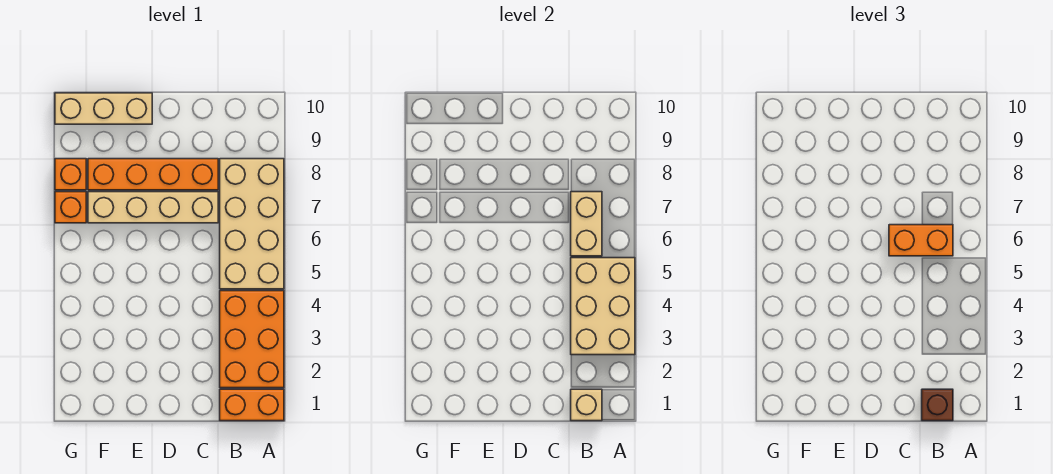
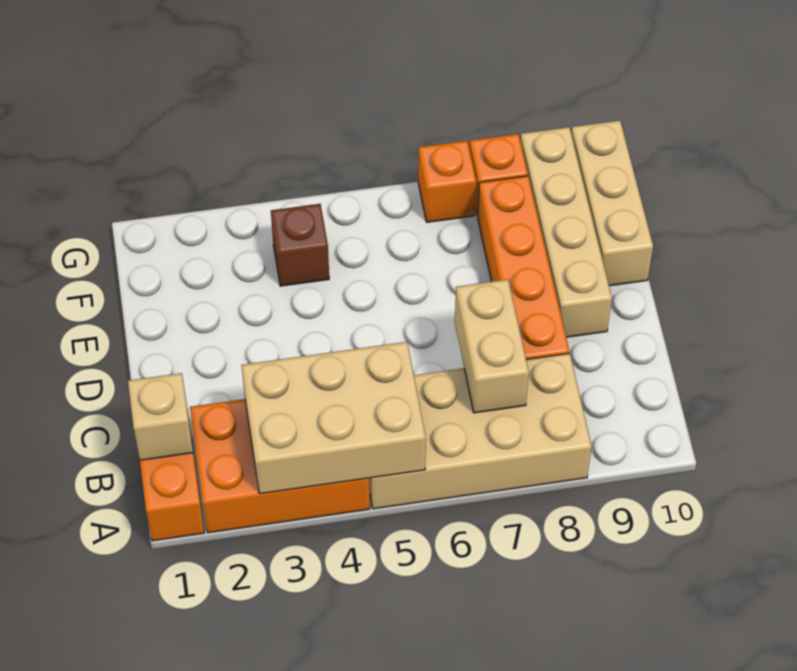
brown brick B1 level 3 -> brown brick F4 level 1
tan brick B6:B7 level 2 -> tan brick B7:C7 level 2
orange brick B6:C6 level 3 -> none
tan brick C7:F7 level 1 -> tan brick D9:G9 level 1

